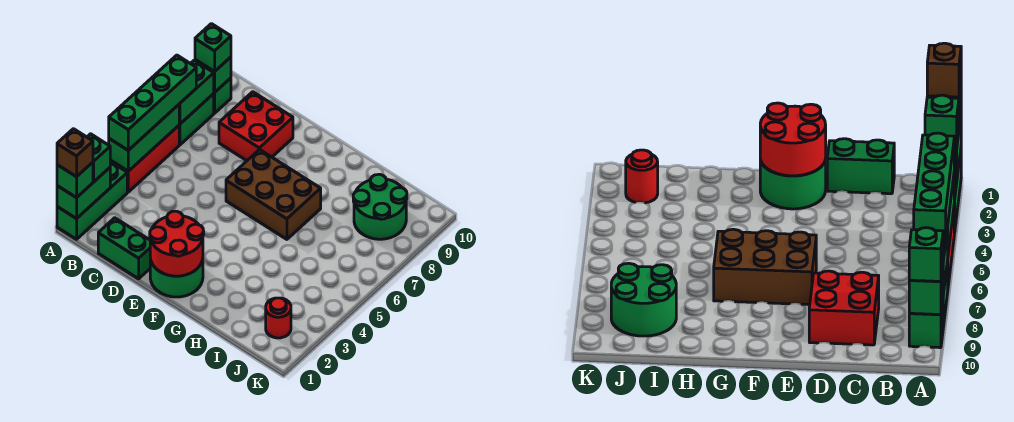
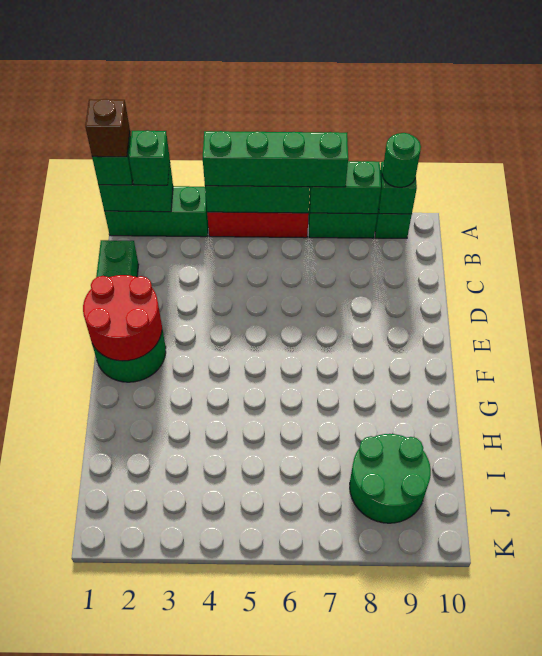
green brick A9 level 3 -> green round brick A9 level 3
red brick C8:D9 level 1 -> none
brown brick E6:G7 level 1 -> none
red round brick J2 level 1 -> none

